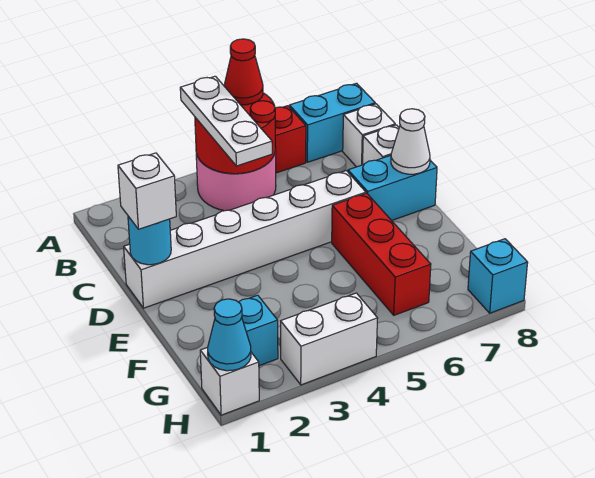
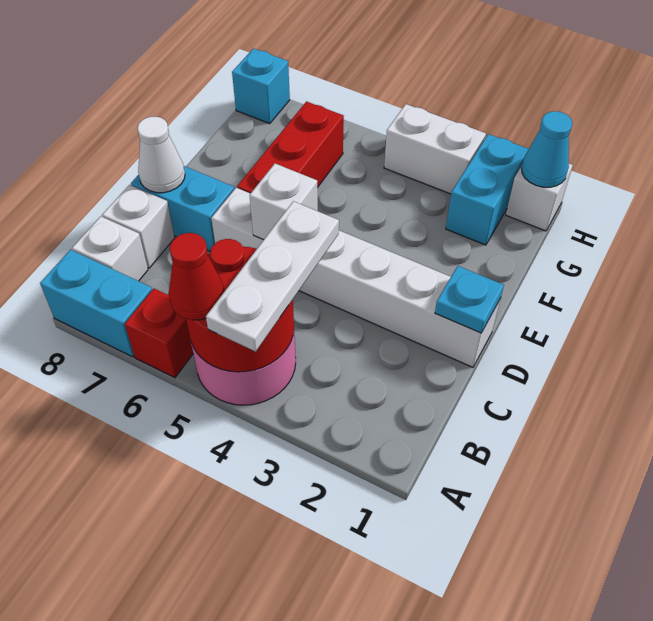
cyan round brick D1 level 2 -> cyan plate D1 level 2
white brick D1 level 3 -> white brick D5 level 2
cyan brick G2 level 1 -> cyan brick G2:H2 level 1

